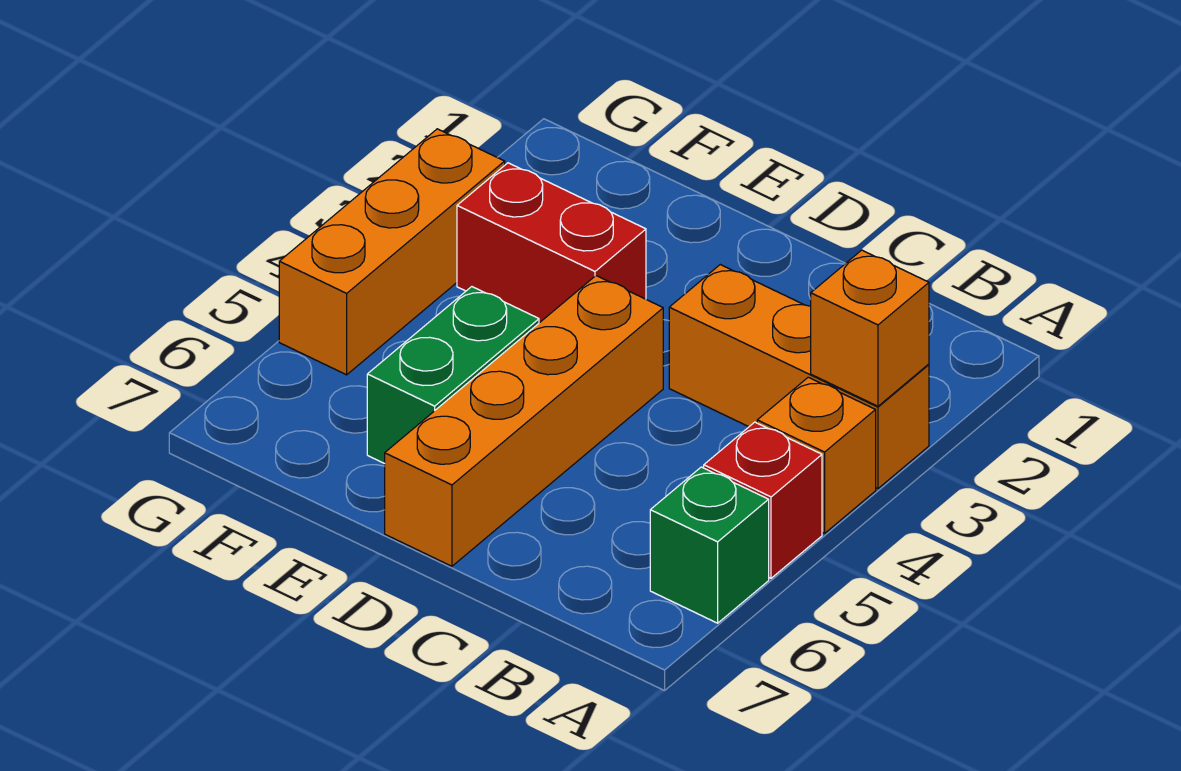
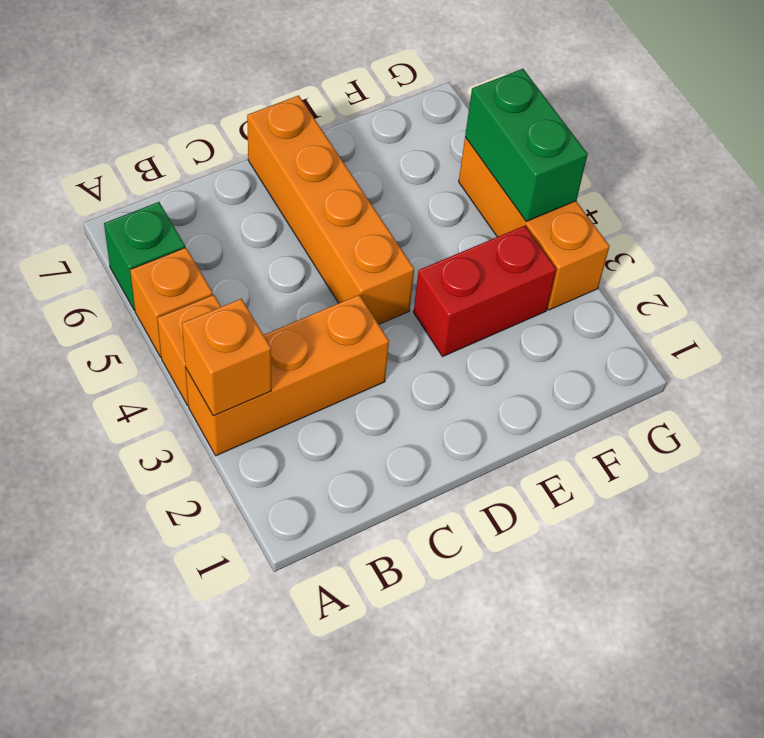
red brick A5 level 1 -> orange brick A5 level 1
green brick E5:E6 level 1 -> green brick G4:G5 level 2

